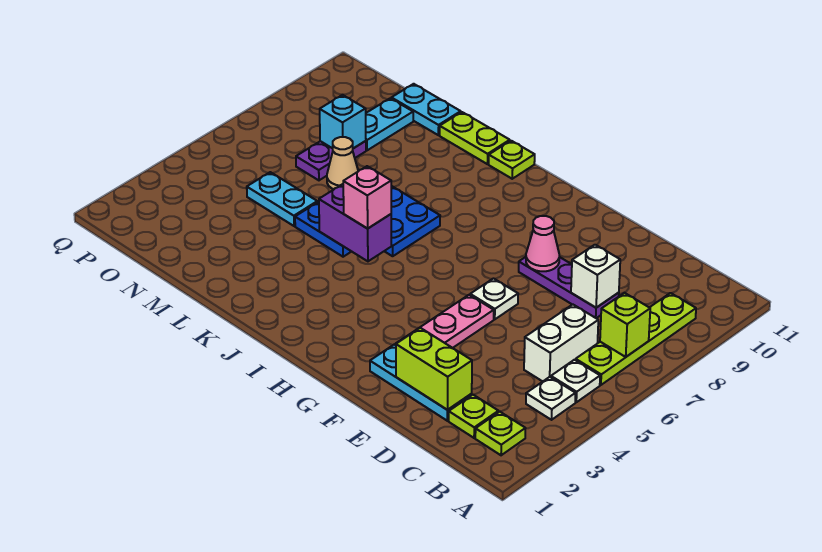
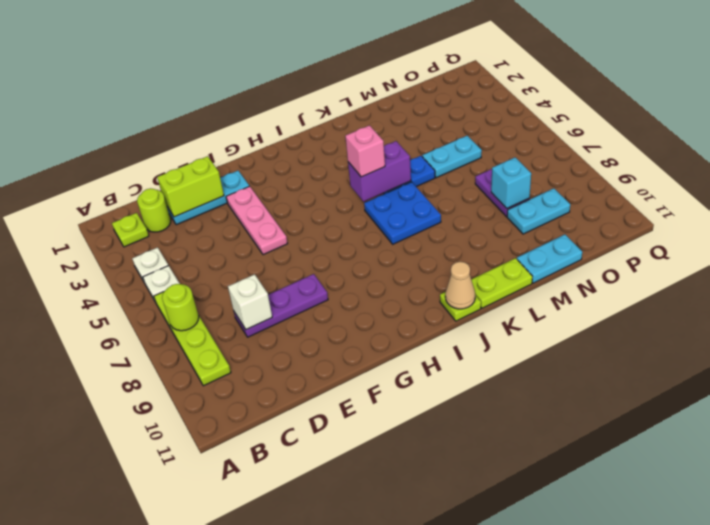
lime brick B7 level 2 -> lime round brick B7 level 2
lime plate C2 level 1 -> lime round brick C2 level 1
white brick C5:C6 level 1 -> none
white plate F6 level 1 -> none
pink cone F8 level 2 -> none
tan cone M7 level 1 -> tan cone J11 level 2
cyan plate N9:N10 level 1 -> cyan plate N9:O9 level 1

